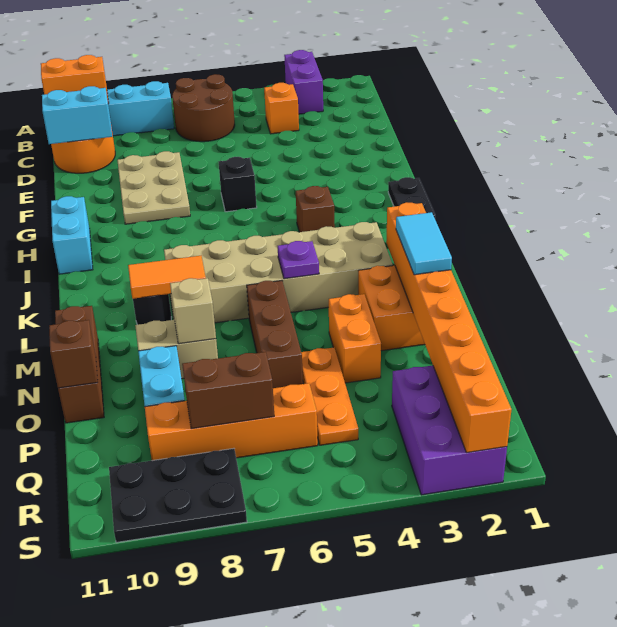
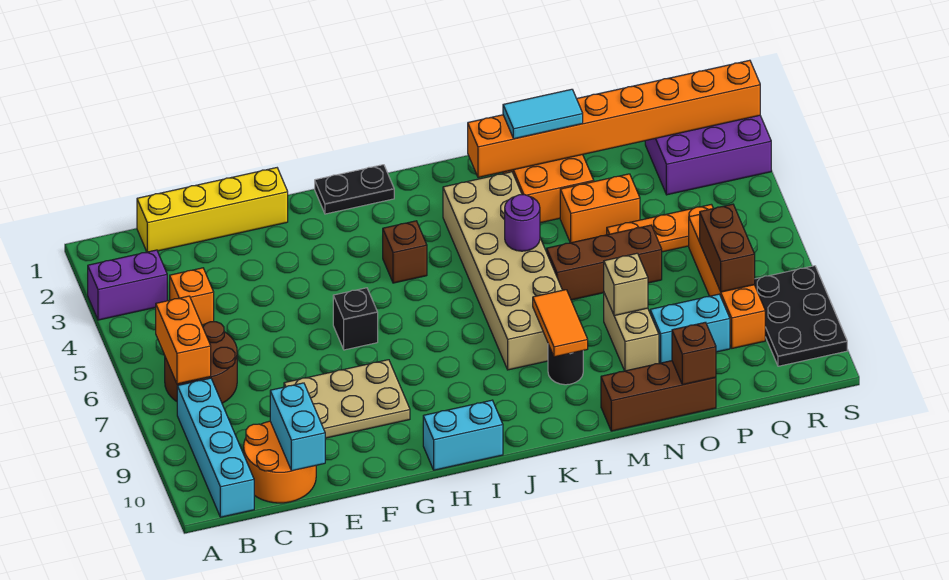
orange brick B10:B11 level 2 -> orange brick B6:B7 level 2
none -> yellow brick C1:F1 level 1
purple plate L5 level 2 -> purple round brick L5 level 2

